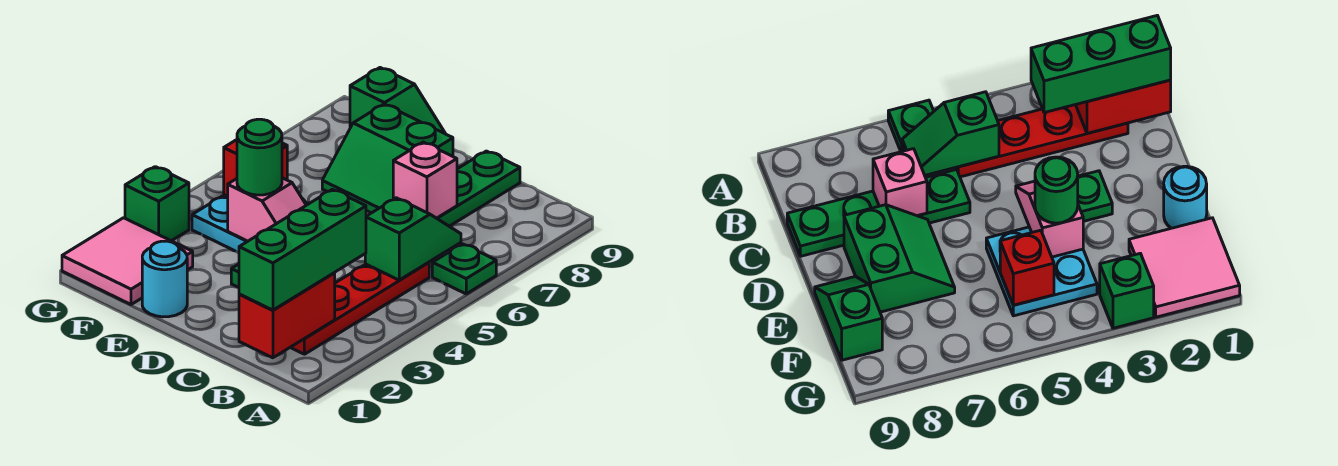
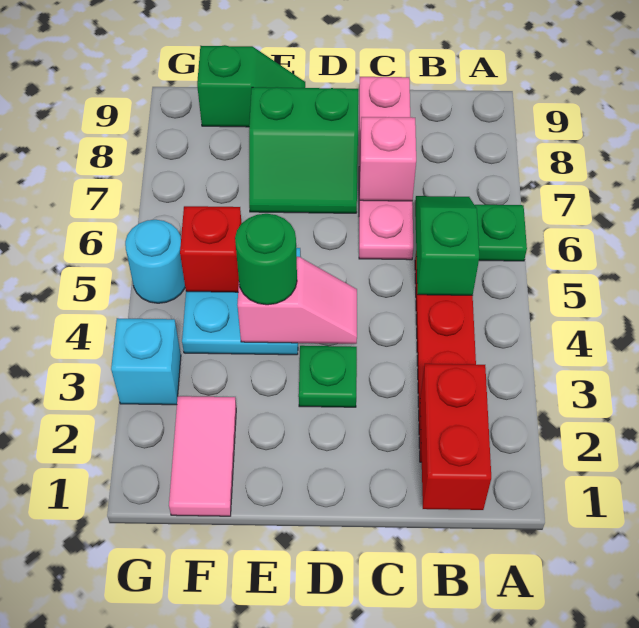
green brick B1:B3 level 3 -> none
green plate C6:C9 level 1 -> pink plate C6:C9 level 1
cyan round brick E1 level 1 -> cyan round brick G5 level 1
pink tile F1:G2 level 1 -> pink tile F1:F2 level 1
green brick G3 level 1 -> cyan brick G3 level 1

